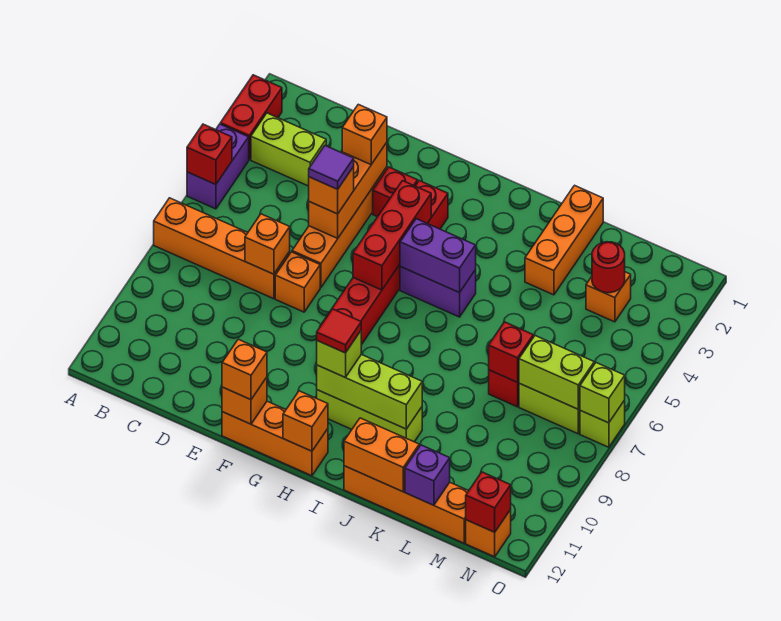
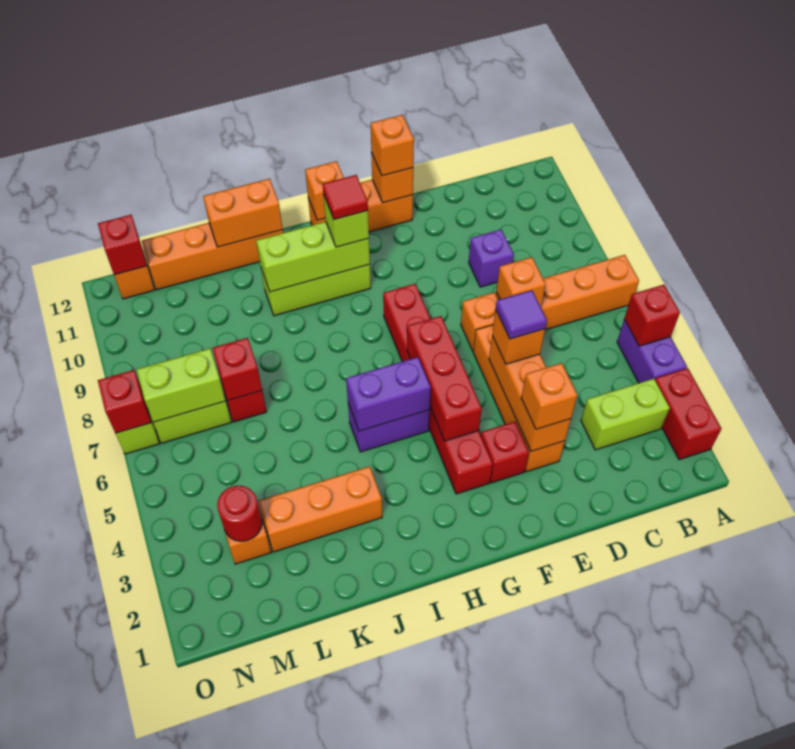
orange brick K1:K3 level 1 -> orange brick J3:L3 level 1
purple brick L12 level 2 -> purple brick D9 level 1
lime brick O7 level 2 -> red brick O7 level 2

